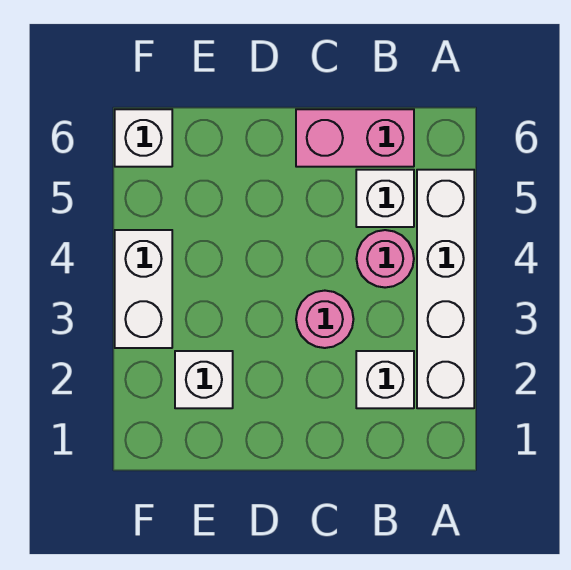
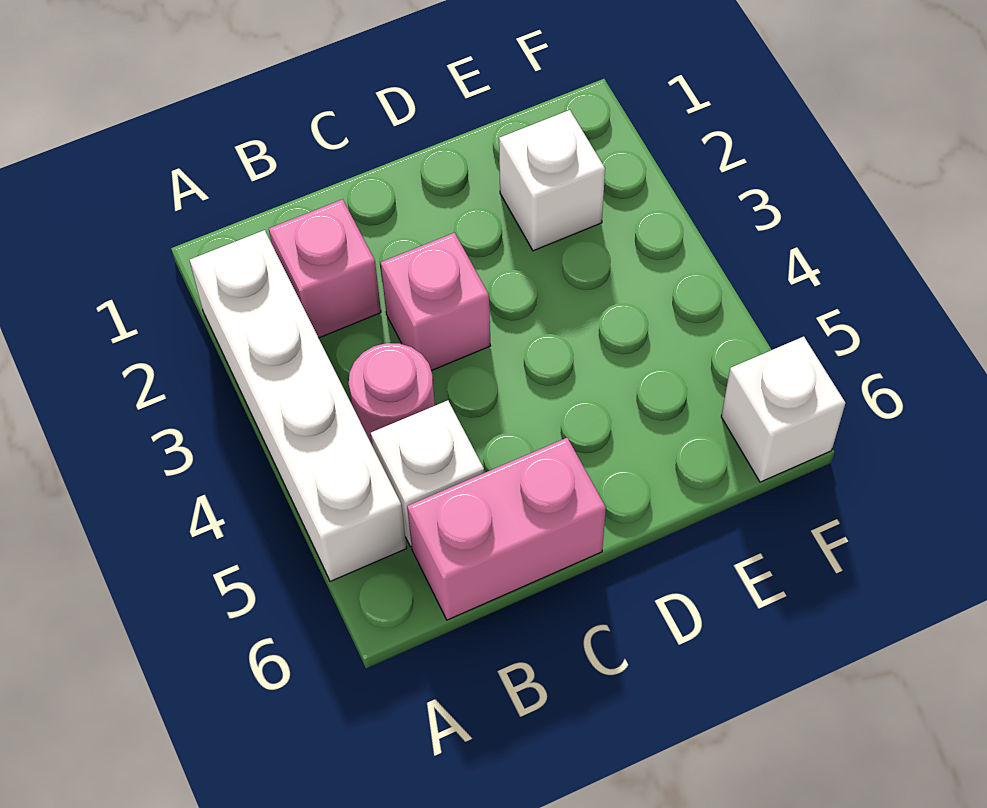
white brick B2 level 1 -> pink brick B2 level 1
pink round brick C3 level 1 -> pink brick C3 level 1
white brick F3:F4 level 1 -> none

